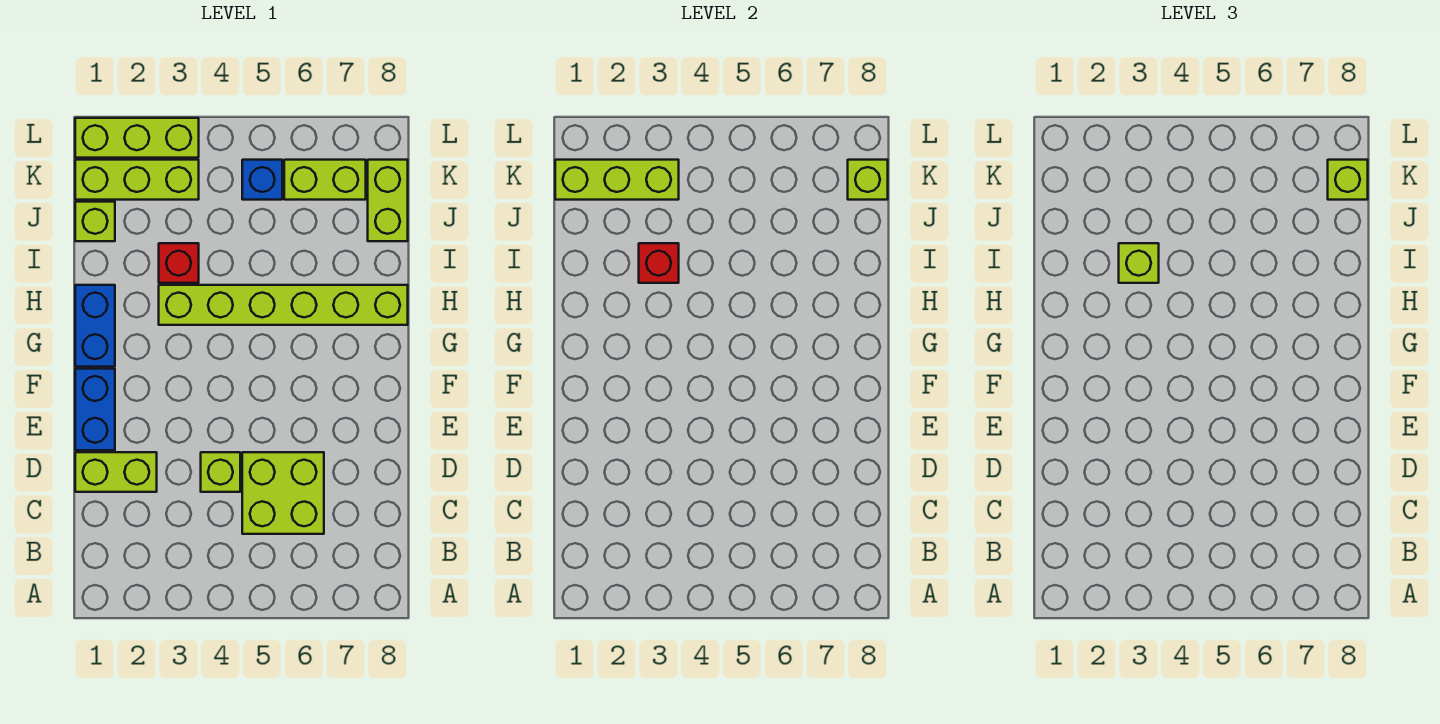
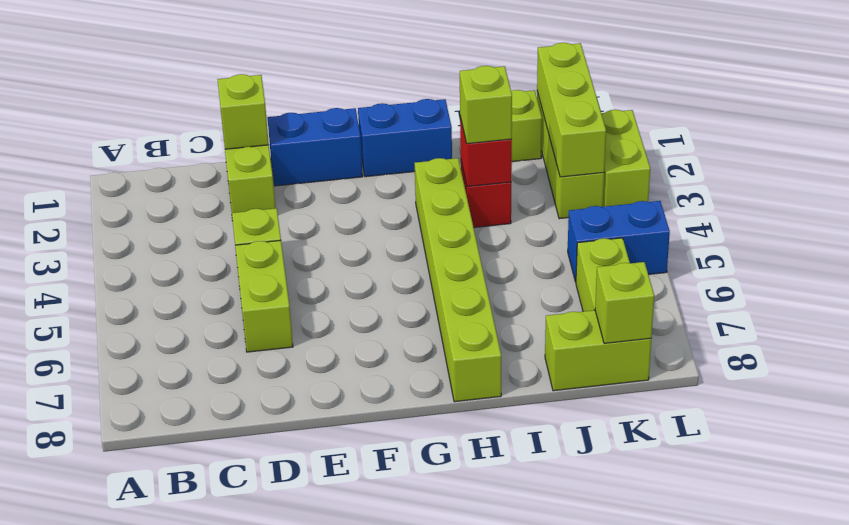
lime brick C5:D6 level 1 -> lime brick D5:D6 level 1
blue brick K5 level 1 -> blue brick K5:L5 level 1
lime brick K8 level 3 -> lime brick D1 level 2
lime brick L1:L3 level 1 -> lime brick L2:L3 level 1

